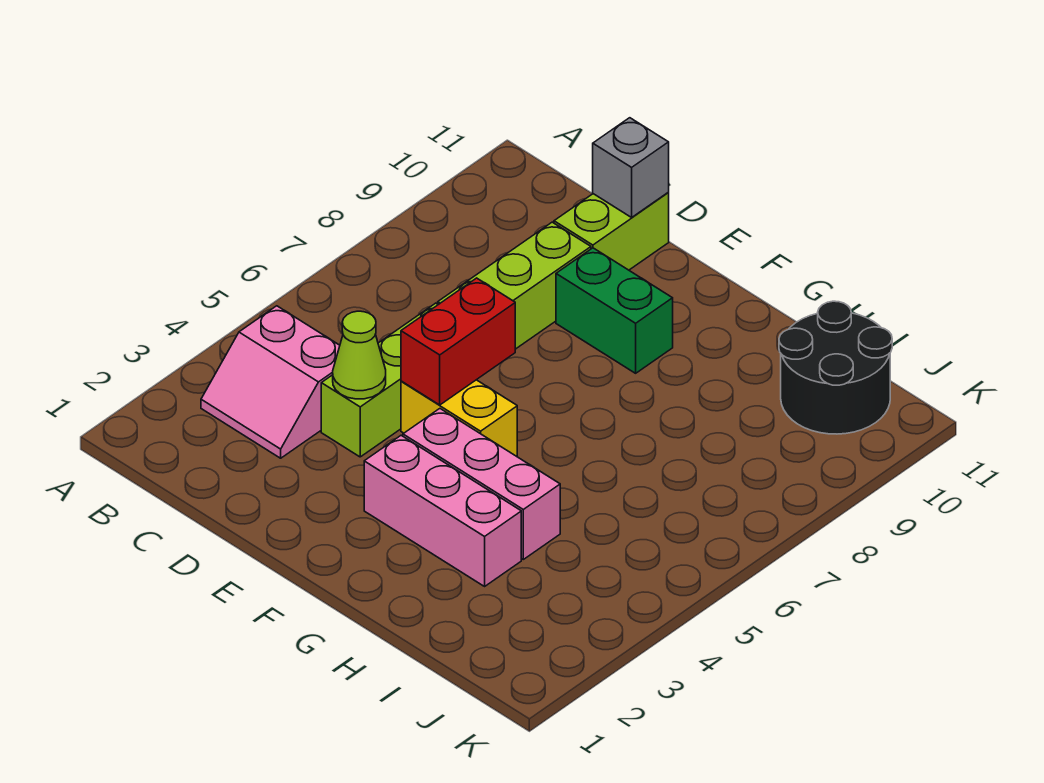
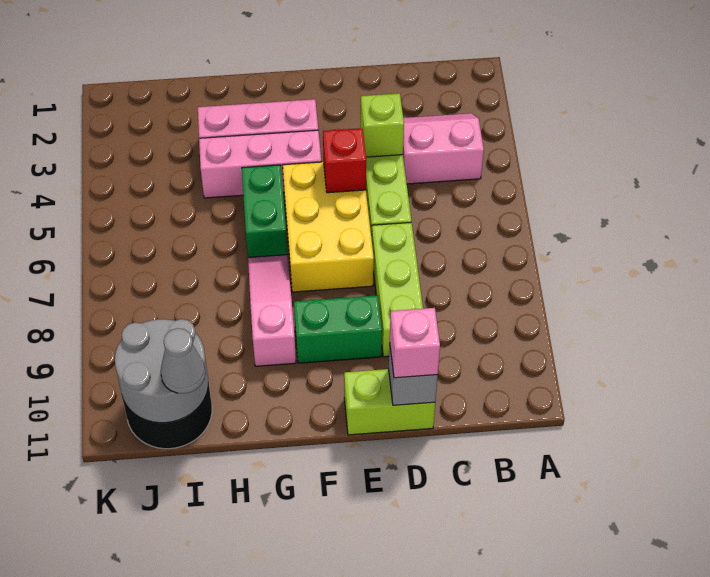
lime cone D4 level 2 -> lime brick D4 level 2
lime brick D10:D11 level 1 -> lime brick D11:E11 level 1
none -> pink brick D11 level 3
yellow brick E5:F5 level 1 -> yellow brick E5:F7 level 1
red brick E5:E6 level 2 -> red brick E5 level 2
none -> green brick G5:G6 level 1
none -> pink slope G7:G9 level 1 top 9
none -> grey round brick I10:J11 level 2
none -> grey cone I11 level 3

